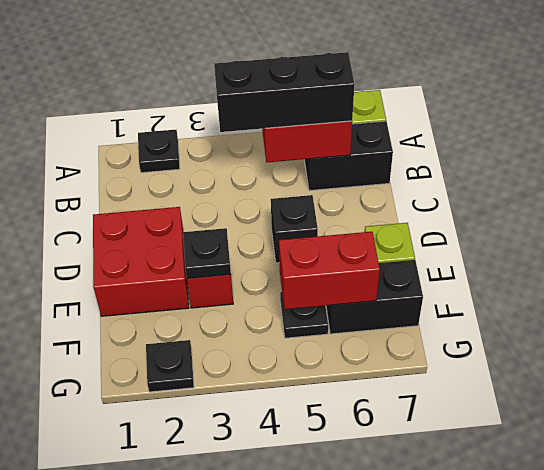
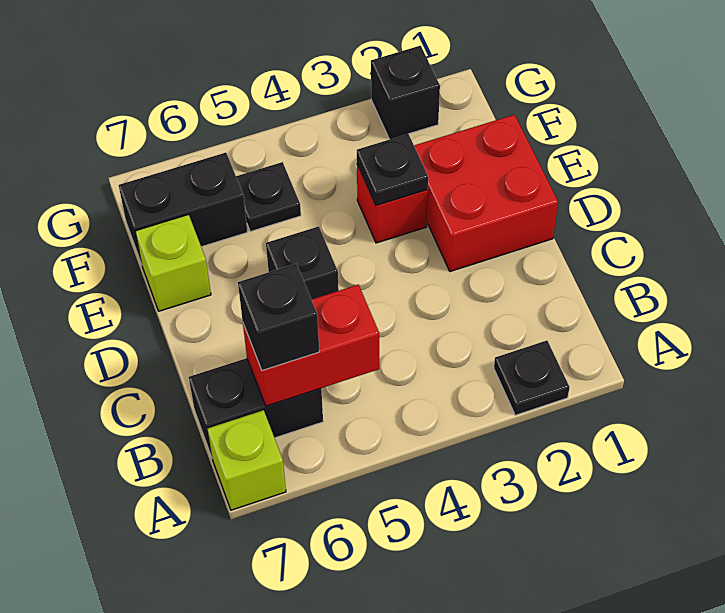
black brick B4:B6 level 3 -> black brick B6 level 3
red brick F5:F6 level 2 -> none
black plate G2 level 1 -> black brick G2 level 1

